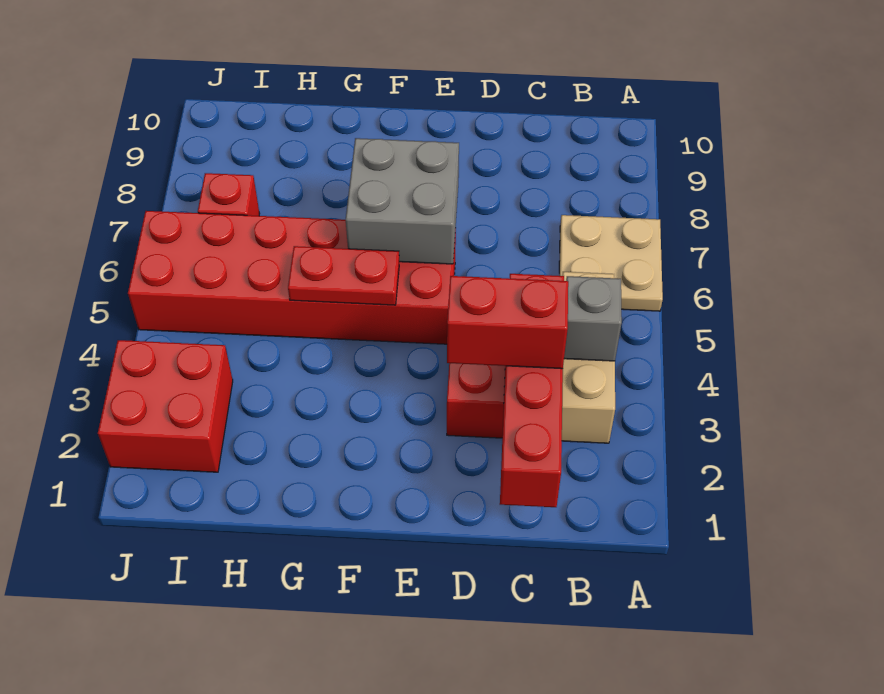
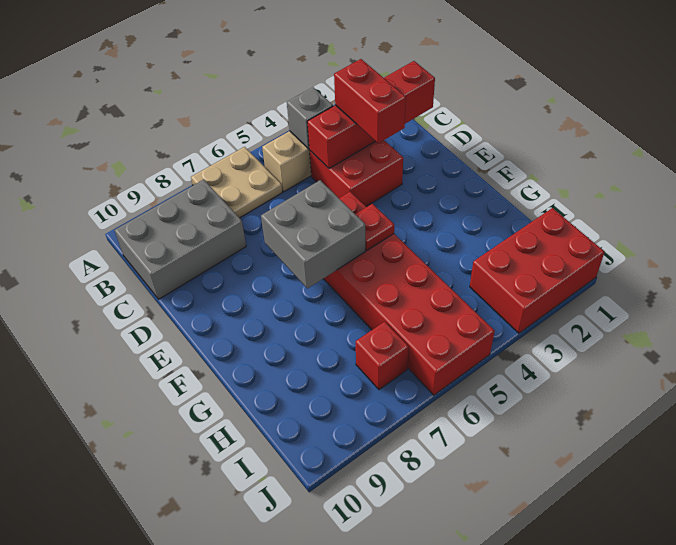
none -> grey brick B8:C10 level 1
red plate F5:G5 level 2 -> red plate F5 level 2
red brick I2:J3 level 1 -> red brick I1:J3 level 1

